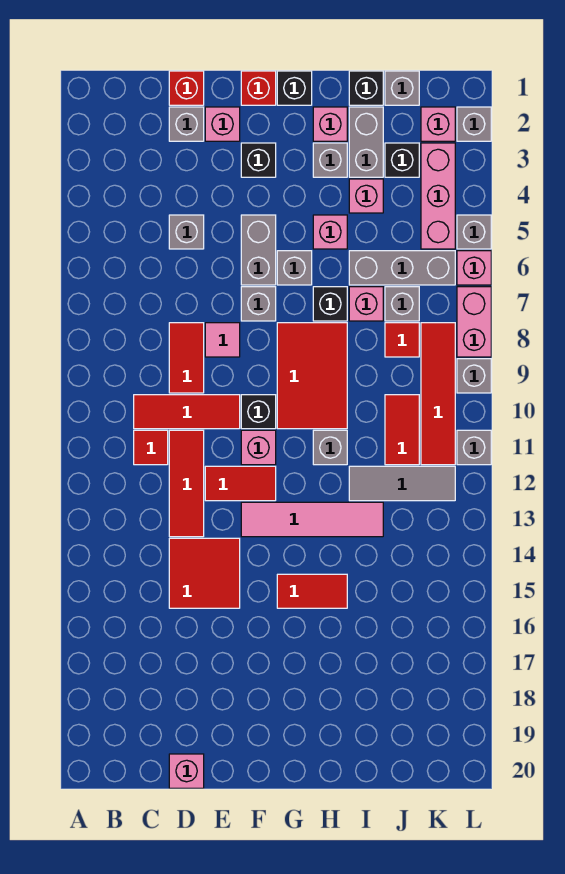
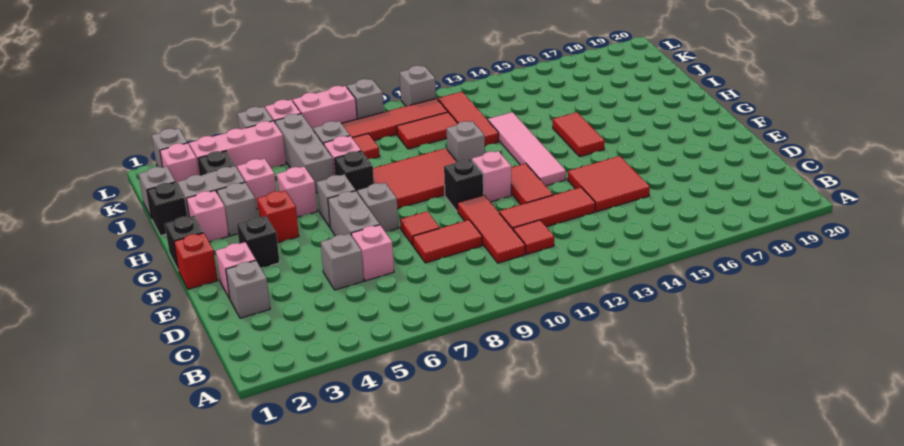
red brick D1 level 1 -> red brick G4 level 1
pink brick D20 level 1 -> pink brick D6 level 1
pink tile E8 level 1 -> red tile E8 level 1
grey brick F5:F6 level 1 -> grey brick E6:F6 level 1
grey tile I12:K12 level 1 -> red tile I12:K12 level 1

